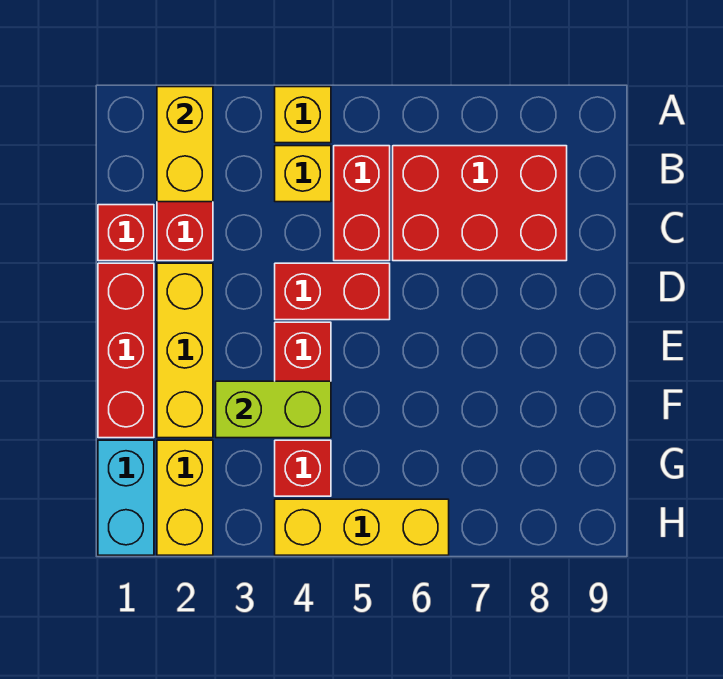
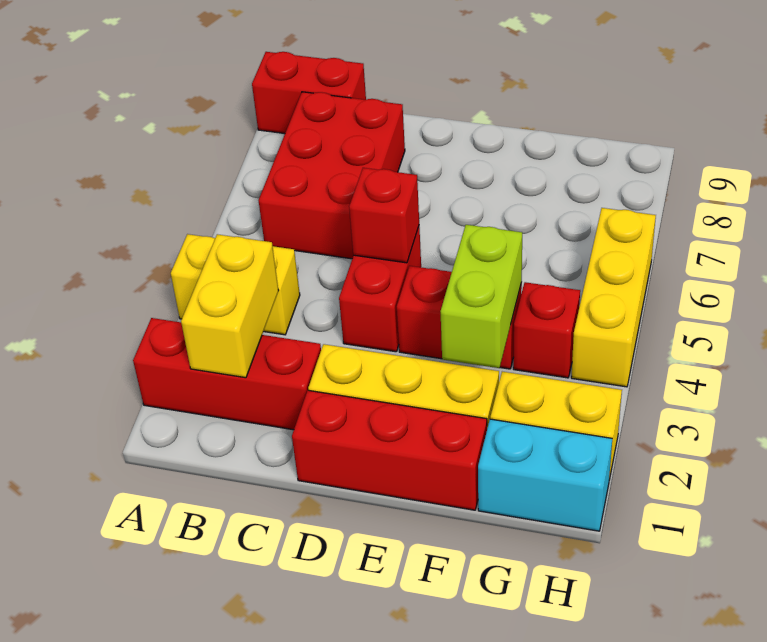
yellow brick A2:B2 level 2 -> yellow brick B2:B3 level 2
red brick B5:C5 level 1 -> red brick A9:B9 level 1
red brick C1 level 1 -> red brick D5 level 2

